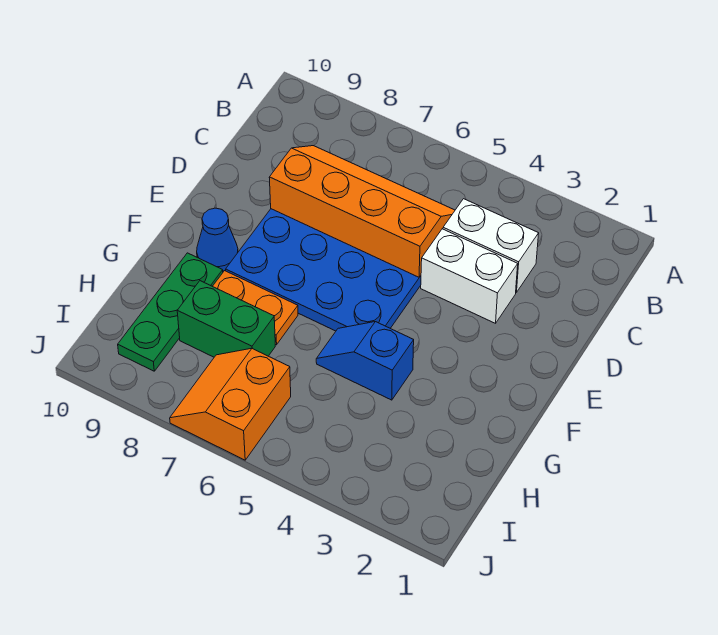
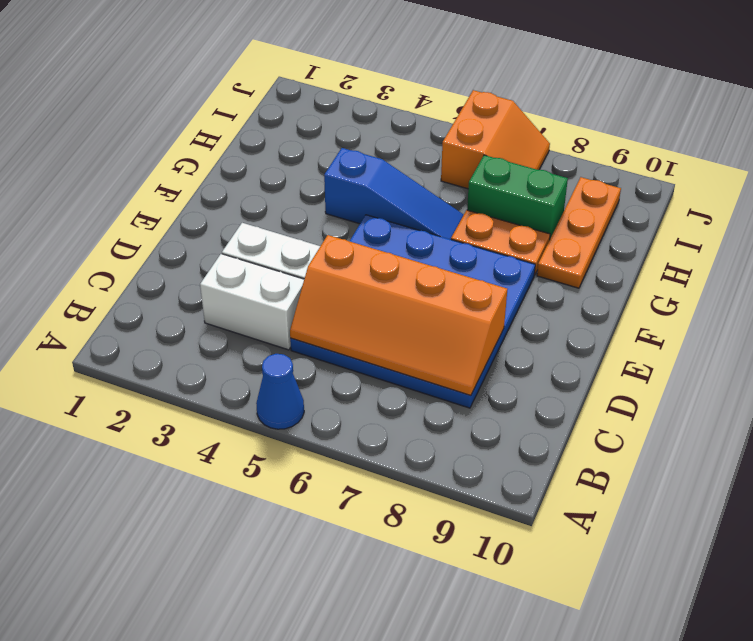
blue cone F9 level 1 -> blue cone A5 level 1
blue slope G4:G5 level 1 top 4 -> blue slope G4:G6 level 1 top 4
green plate G9:I9 level 1 -> orange plate G9:I9 level 1

